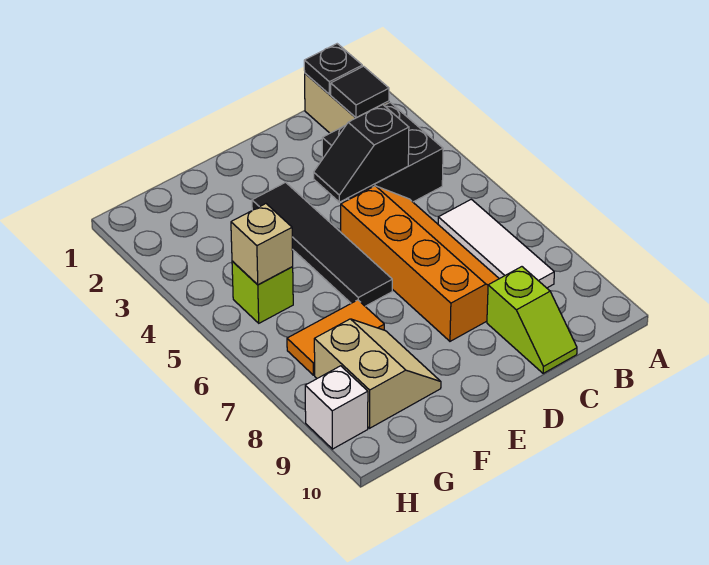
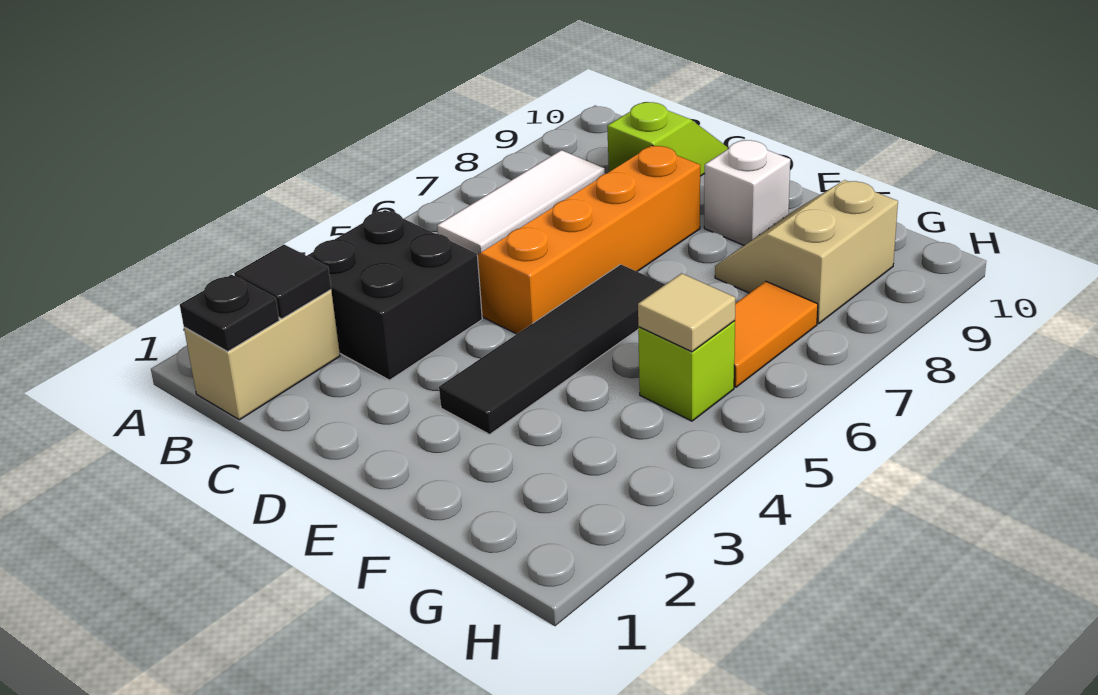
black slope C4:D4 level 2 top C -> none
orange tile F7:G7 level 1 -> orange tile G6:G7 level 1
tan brick G5 level 2 -> tan tile G5 level 2
white brick H9 level 1 -> white brick E9 level 1

